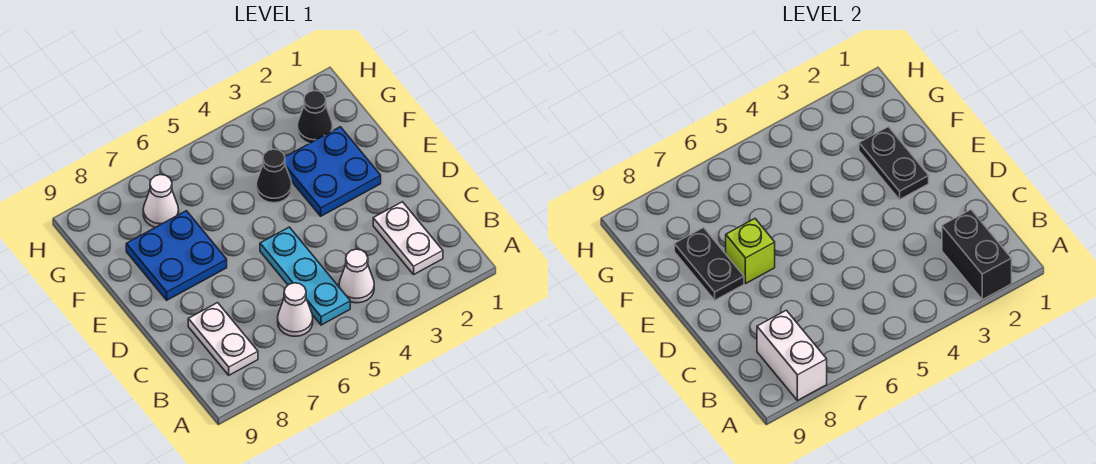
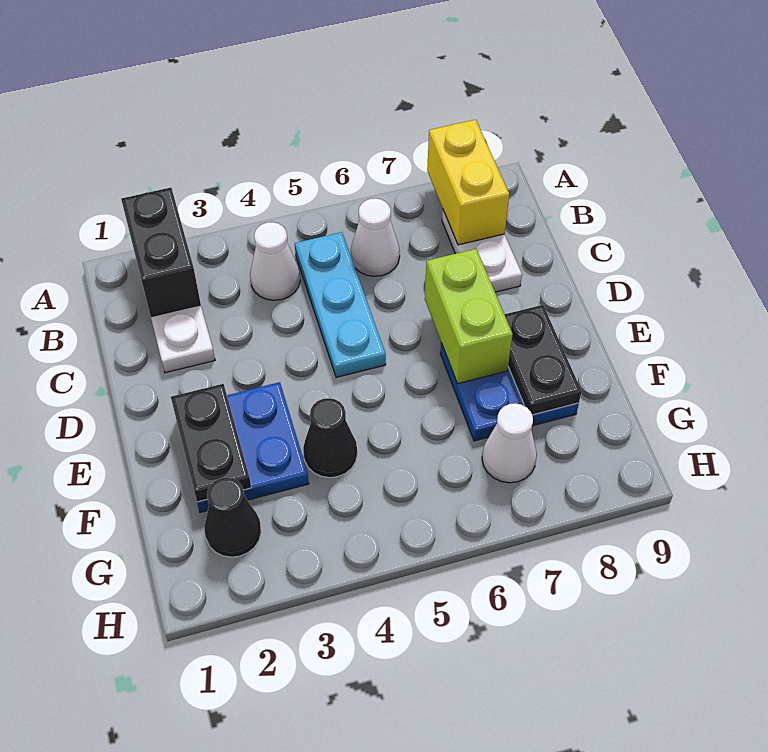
white brick A8:B8 level 2 -> yellow brick A8:B8 level 2
lime brick E7 level 2 -> lime brick D7:E7 level 2

